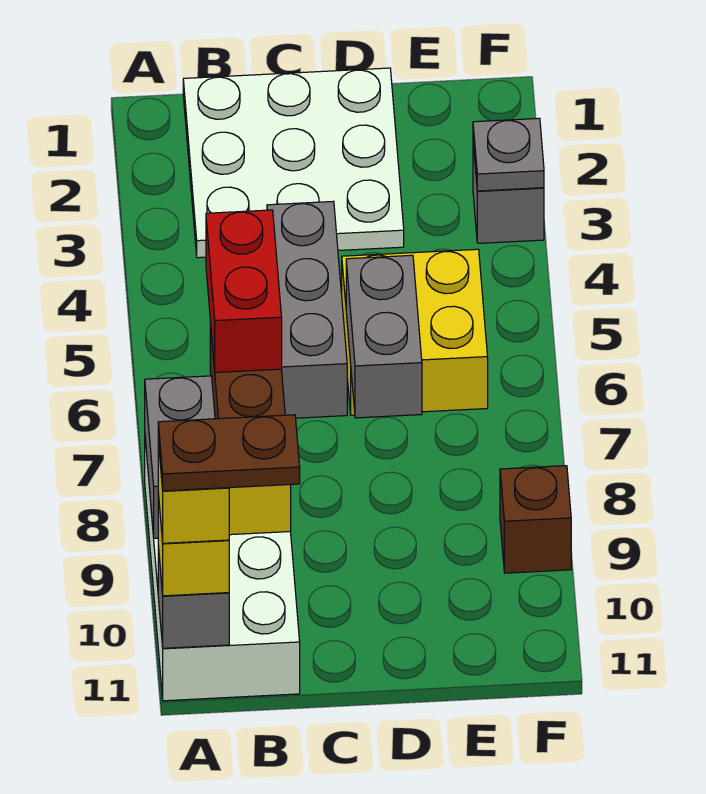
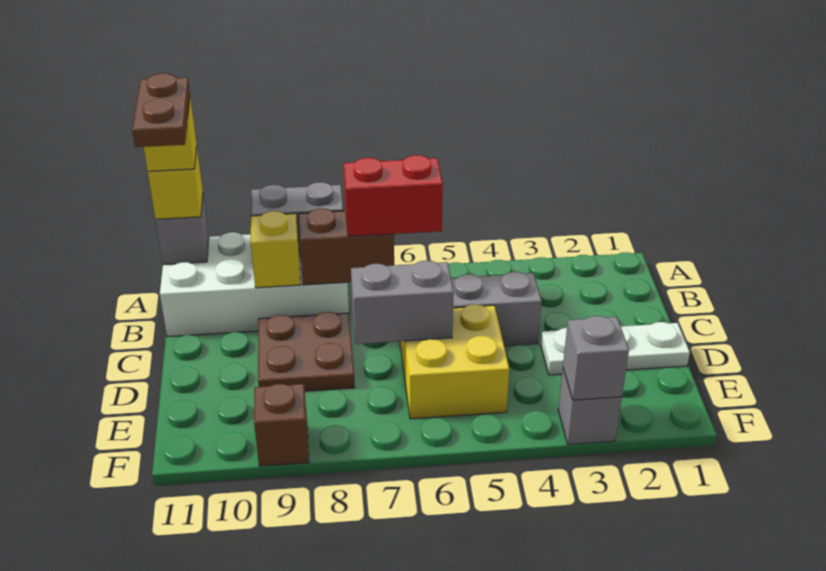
white plate B1:D3 level 1 -> white plate D1:D3 level 1
none -> brown plate C8:D9 level 1
grey plate F3 level 2 -> grey brick F3 level 2

